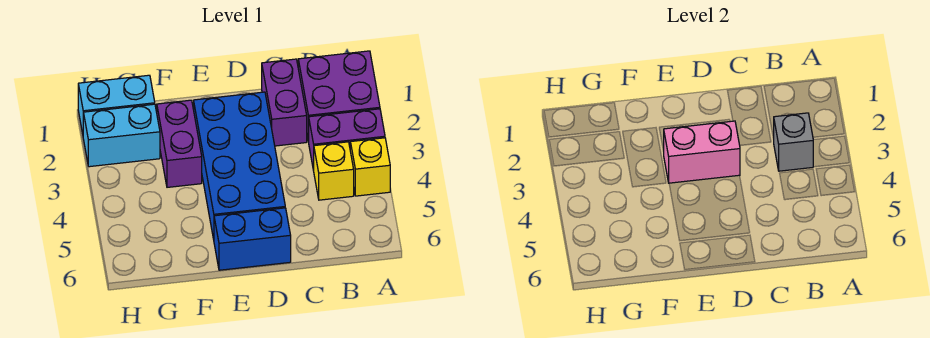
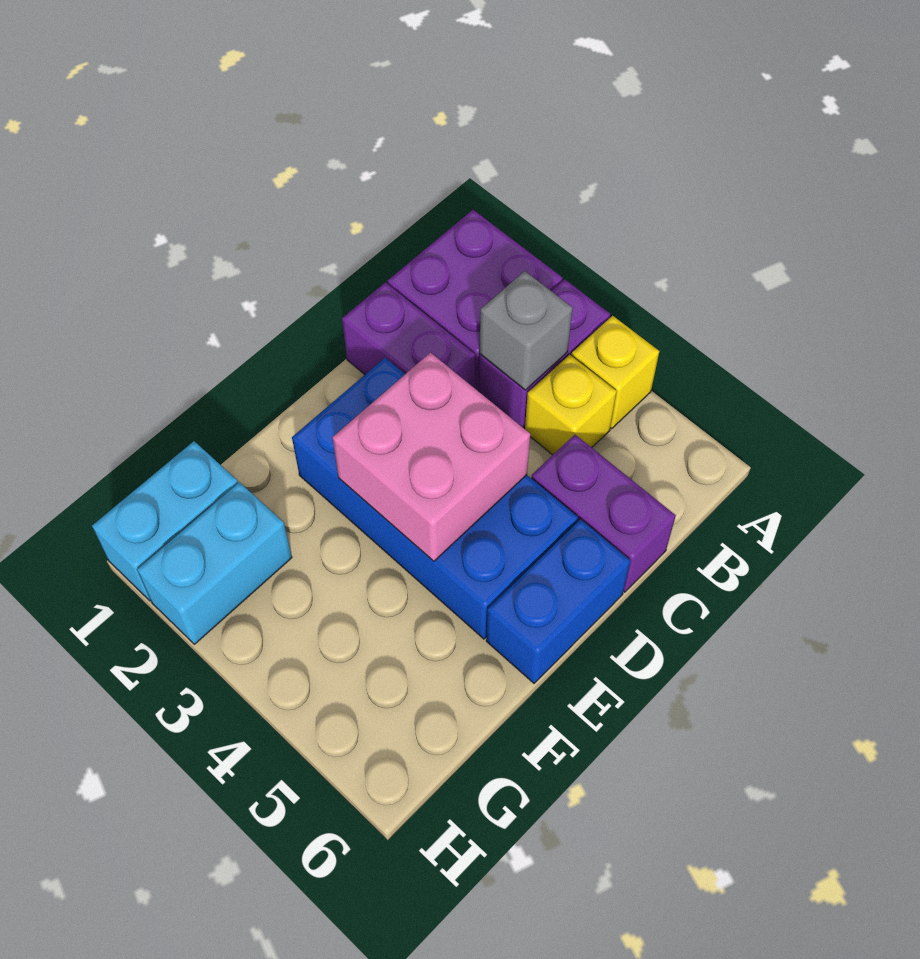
pink brick D3:E3 level 2 -> pink brick D3:E4 level 2
purple brick F2:F3 level 1 -> purple brick C5:C6 level 1

